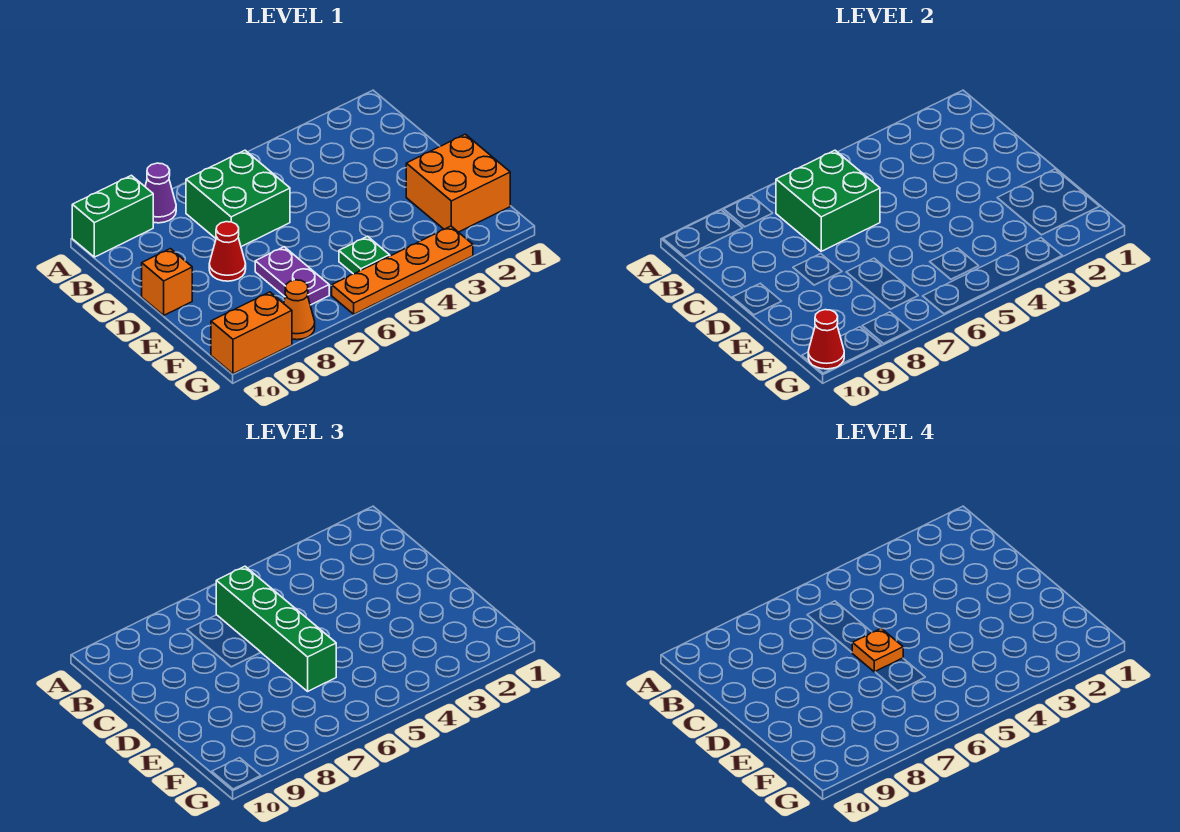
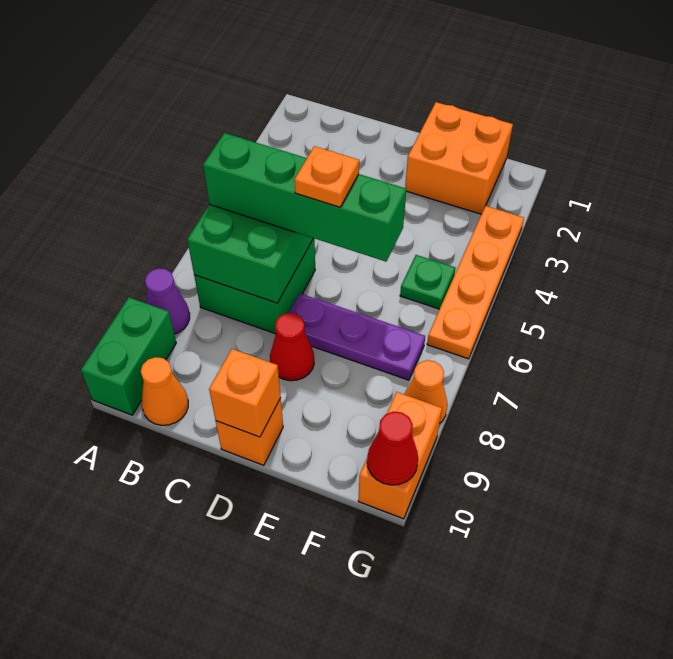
none -> orange cone B10 level 1
none -> orange brick D10 level 2
purple plate E7:F7 level 1 -> purple plate D7:F7 level 1

